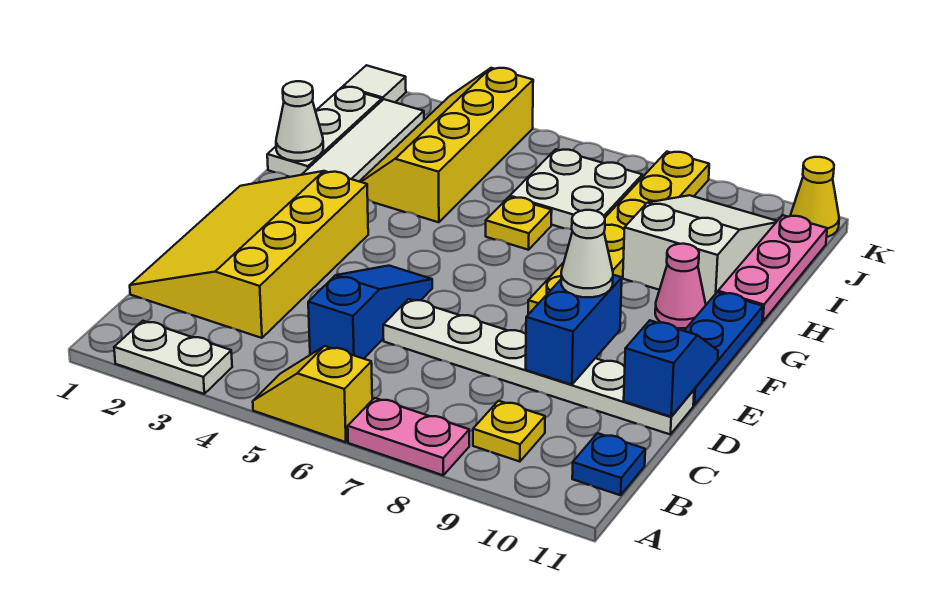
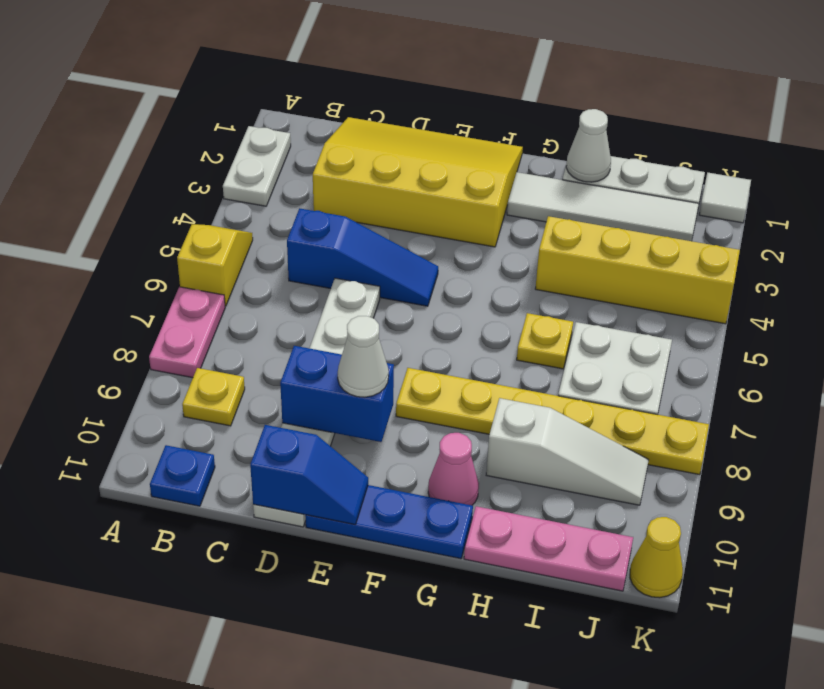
white slope H9:J10 level 1 top H -> white slope H9:J9 level 1 top H

